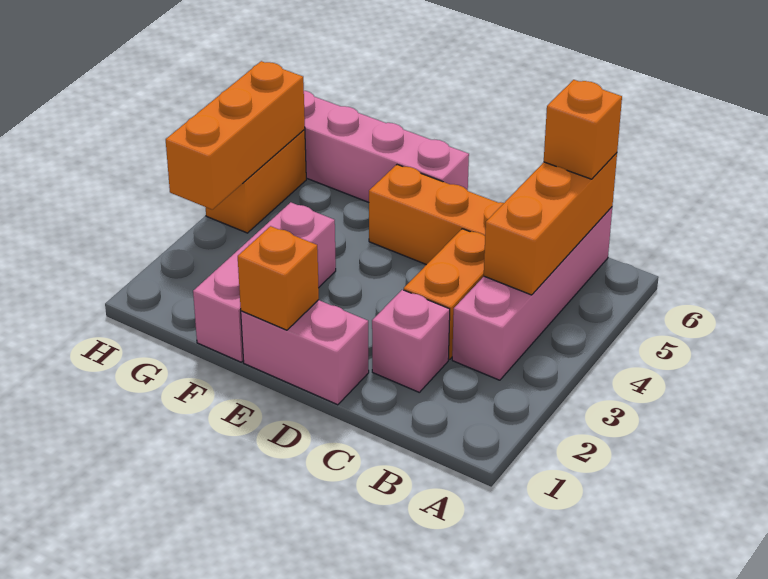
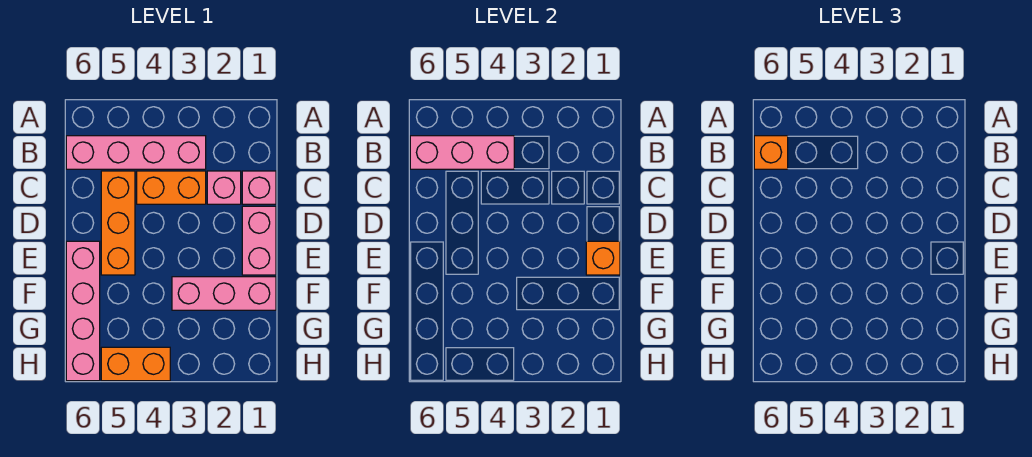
orange brick B4:B6 level 2 -> pink brick B4:B6 level 2
none -> pink brick C1 level 1
orange brick H3:H5 level 2 -> none

